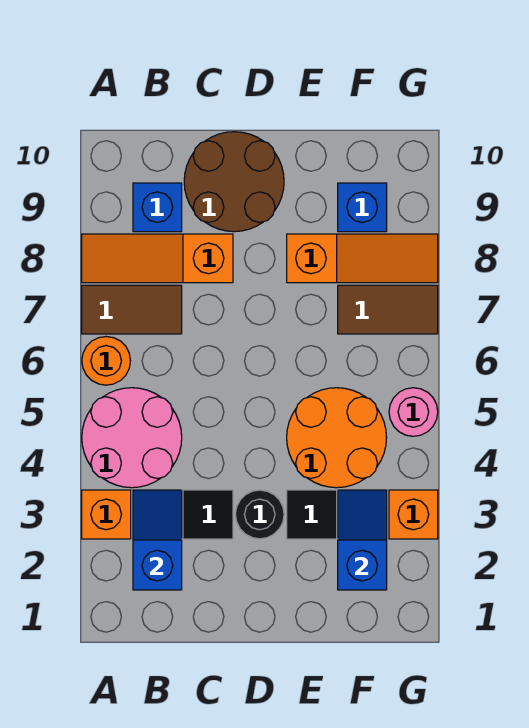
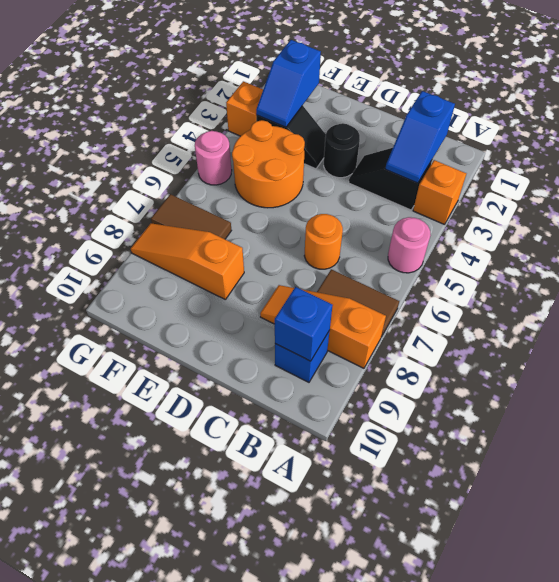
pink round brick A4:B5 level 1 -> pink round brick A5 level 1
orange round brick A6 level 1 -> orange round brick C6 level 1
orange slope A8:C8 level 1 top C -> orange slope A8:C8 level 1 top A
brown round brick C9:D10 level 1 -> none
blue brick F9 level 1 -> blue brick B9 level 2

